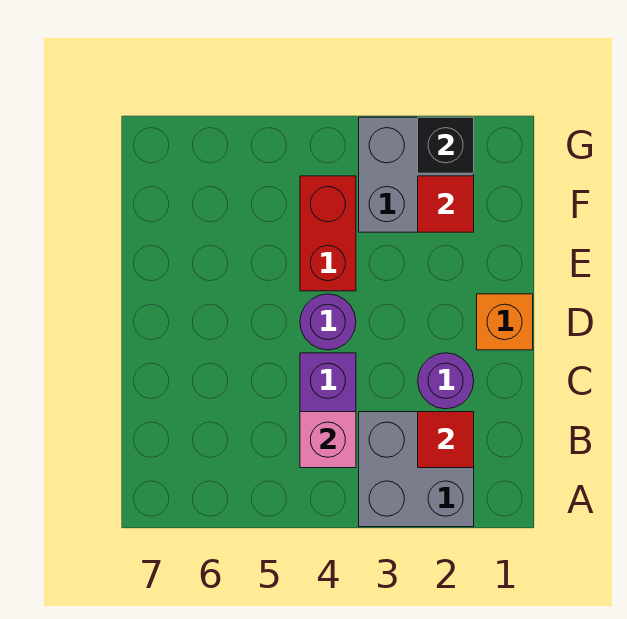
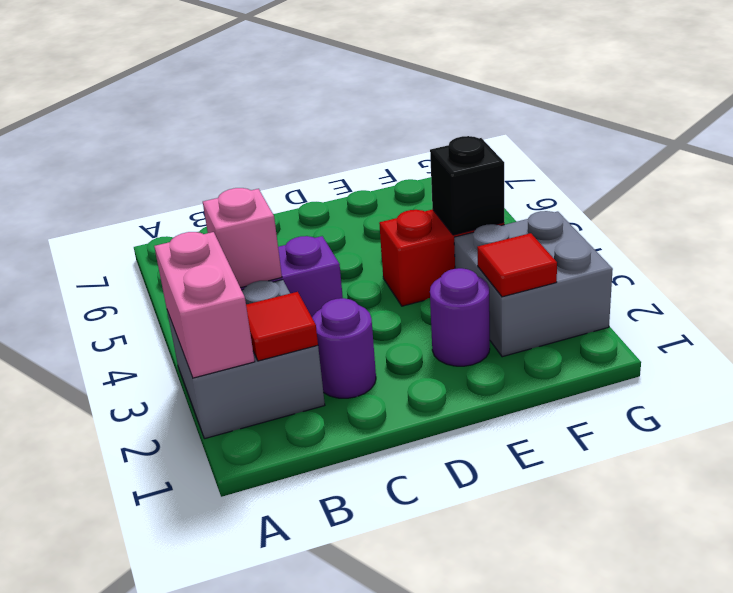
none -> pink brick A2:A3 level 2
orange brick D1 level 1 -> none
purple round brick D4 level 1 -> purple round brick E2 level 1
black brick G2 level 2 -> black brick F4 level 2

